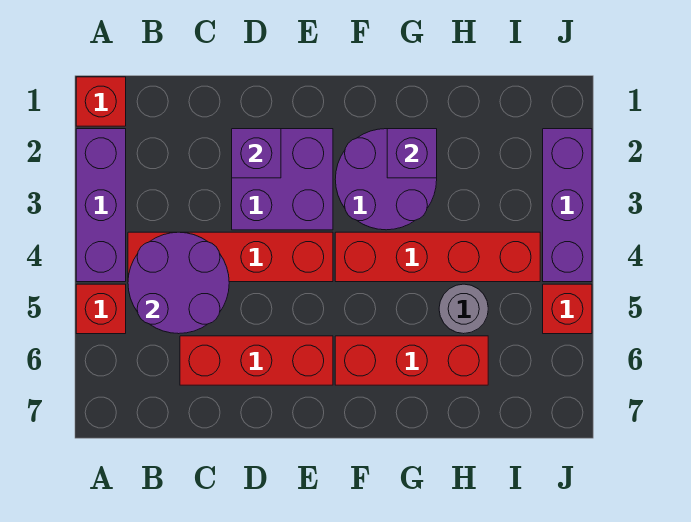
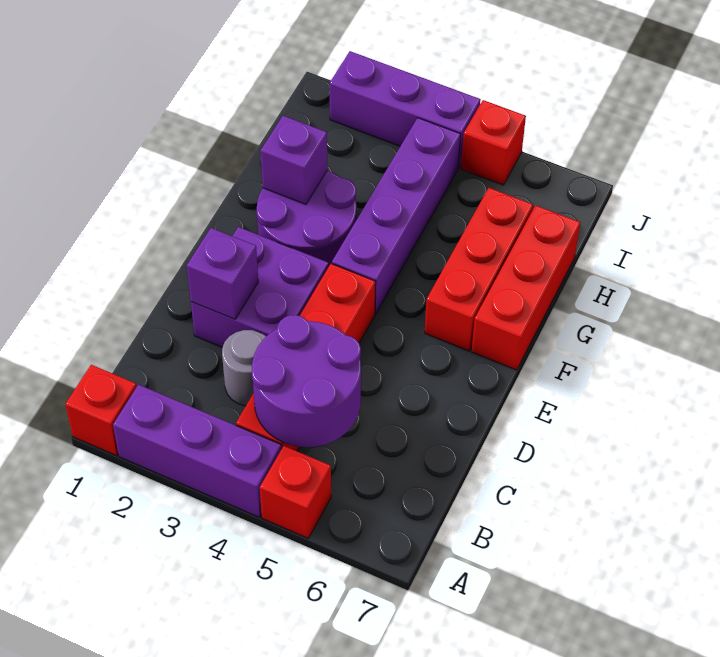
red brick C6:E6 level 1 -> red brick F7:H7 level 1
red brick F4:I4 level 1 -> purple brick F4:I4 level 1
grey round brick H5 level 1 -> grey round brick C3 level 1

